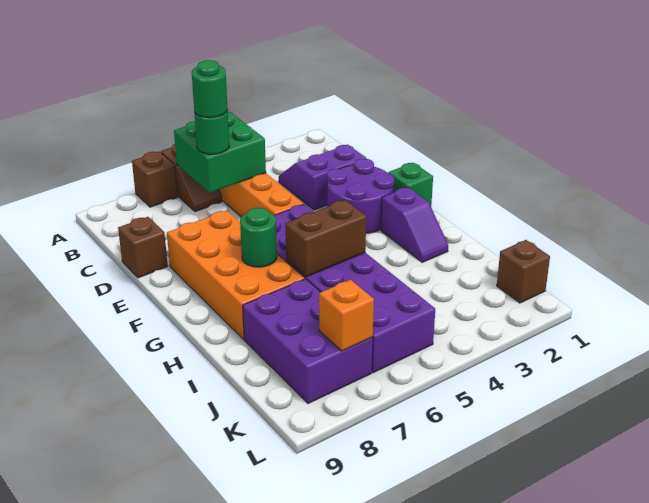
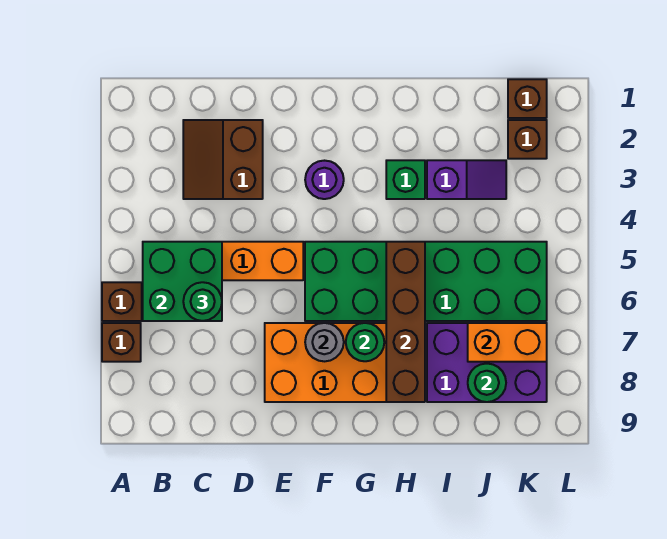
purple slope C2:D3 level 1 top D -> brown slope C2:D3 level 1 top D
green round brick C6 level 4 -> green round brick J8 level 2
brown brick D9 level 1 -> brown brick K2 level 1
purple round brick E2:F3 level 1 -> purple round brick F3 level 1
green brick F1 level 1 -> green brick H3 level 1
purple brick F5:K6 level 1 -> green brick F5:K6 level 1
none -> grey round brick F7 level 2
purple slope G2:H2 level 1 top G -> purple slope I3:J3 level 1 top I
brown brick H5:H6 level 2 -> brown brick H5:H8 level 2
orange brick K7 level 2 -> orange brick J7:K7 level 2

